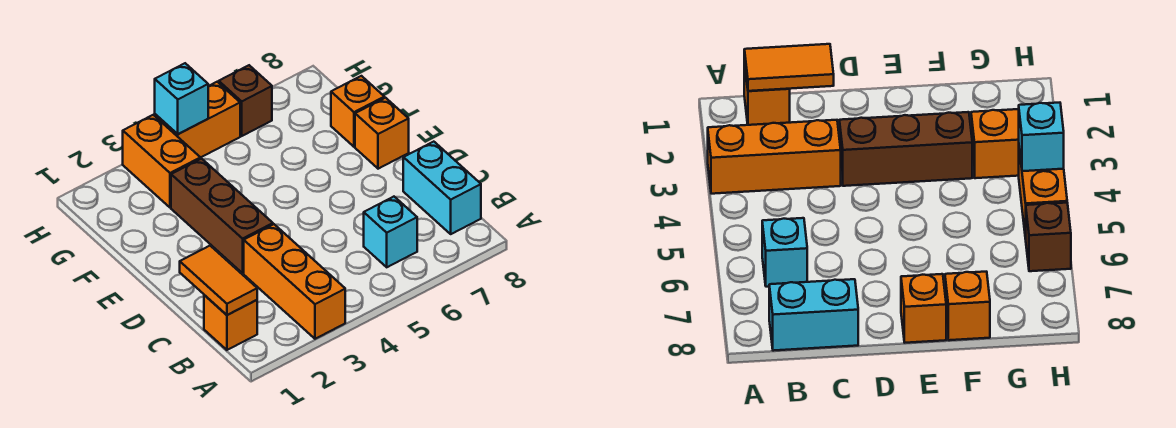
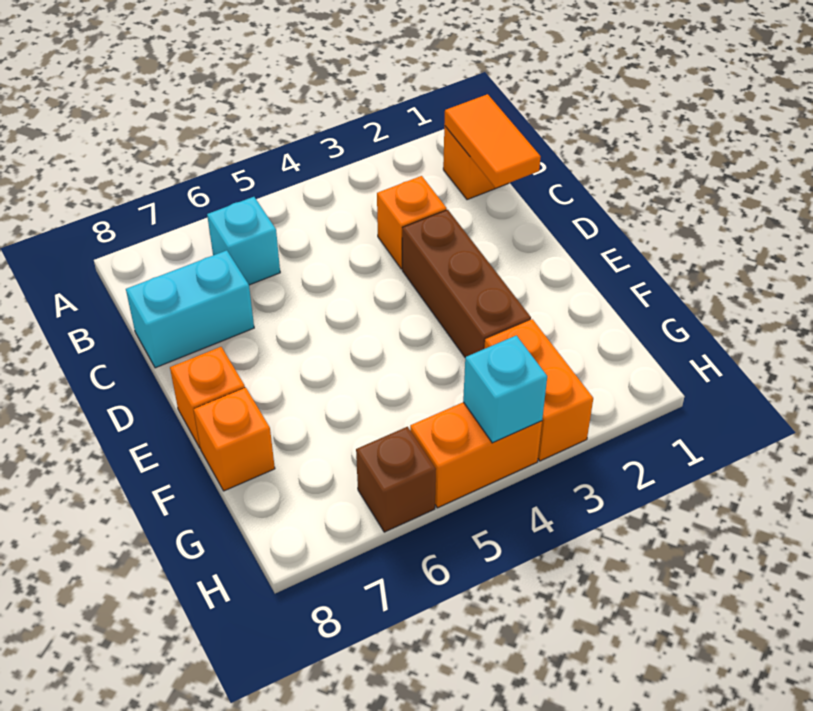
orange brick A3:C3 level 1 -> orange brick C3 level 1
cyan brick B8:C8 level 1 -> cyan brick C7:C8 level 1

